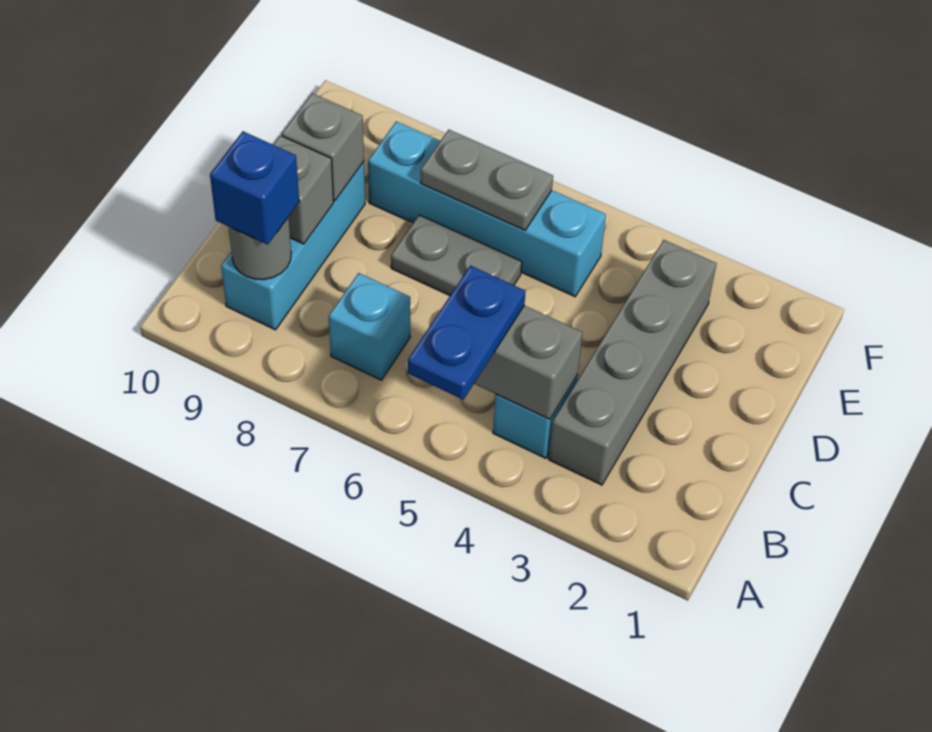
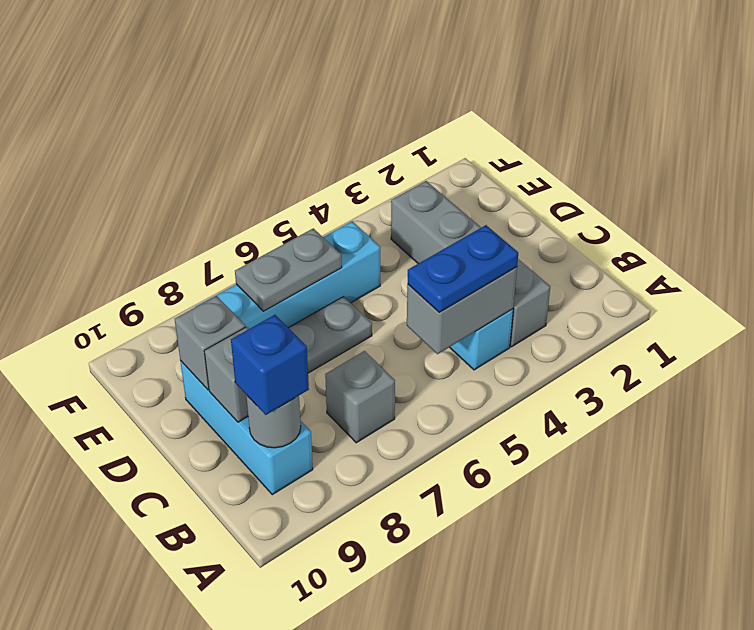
blue plate A5:B5 level 3 -> blue plate B4:B5 level 3
cyan brick B7 level 1 -> grey brick B7 level 1

